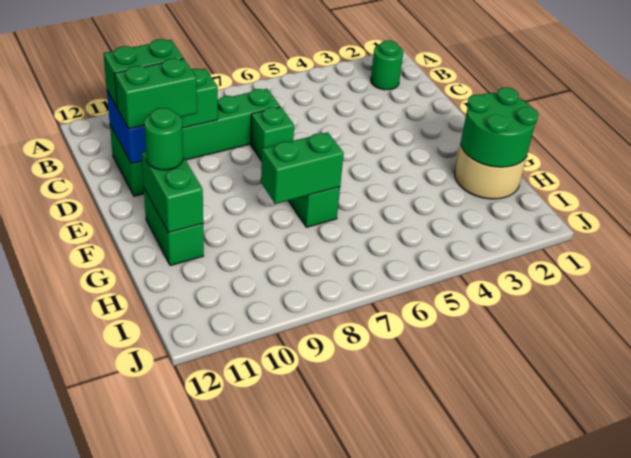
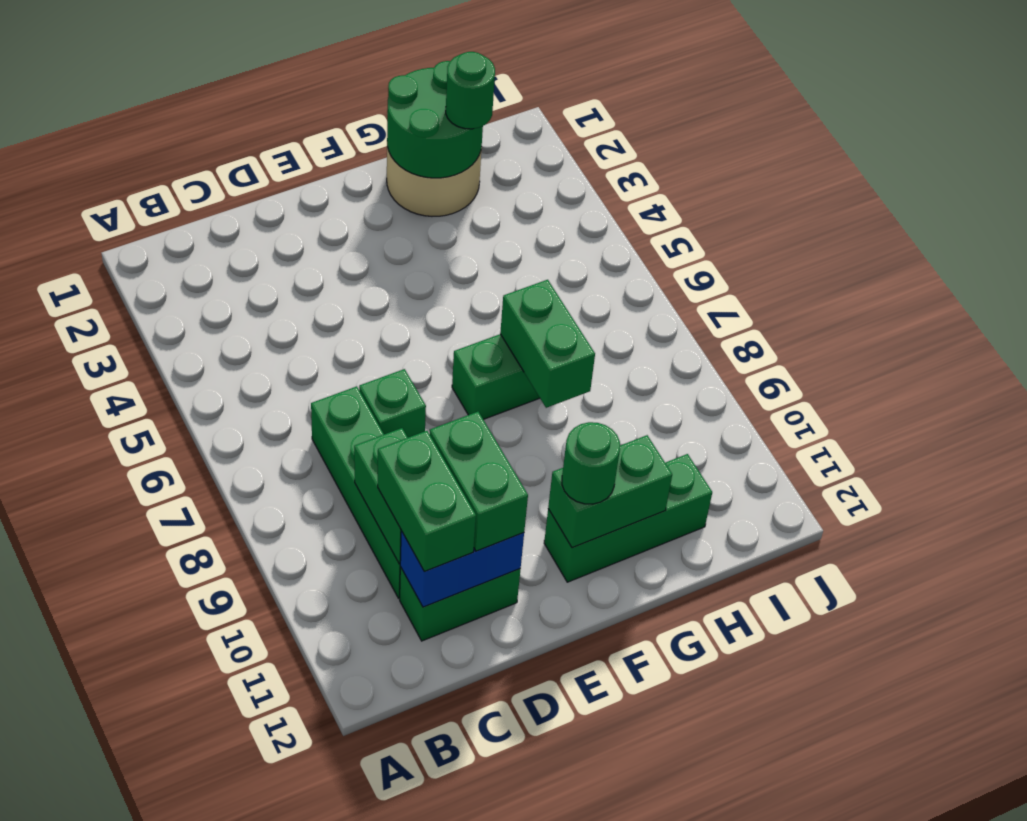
green round brick B2 level 1 -> green round brick H2 level 3
green brick F11:G11 level 1 -> green brick F11:H11 level 1

